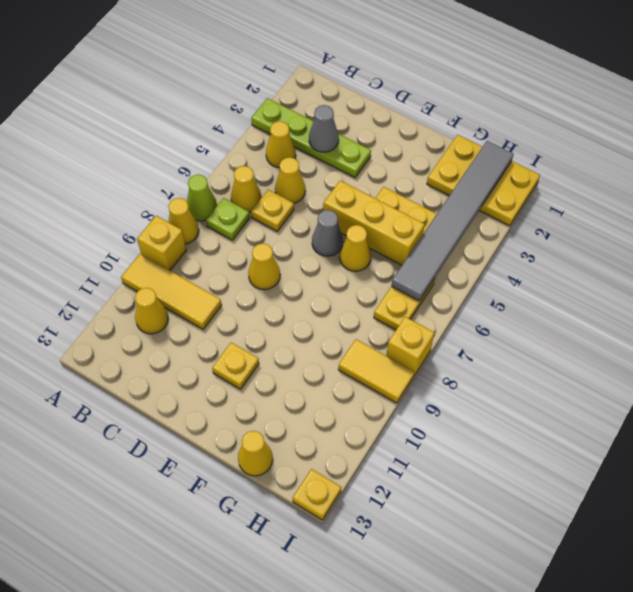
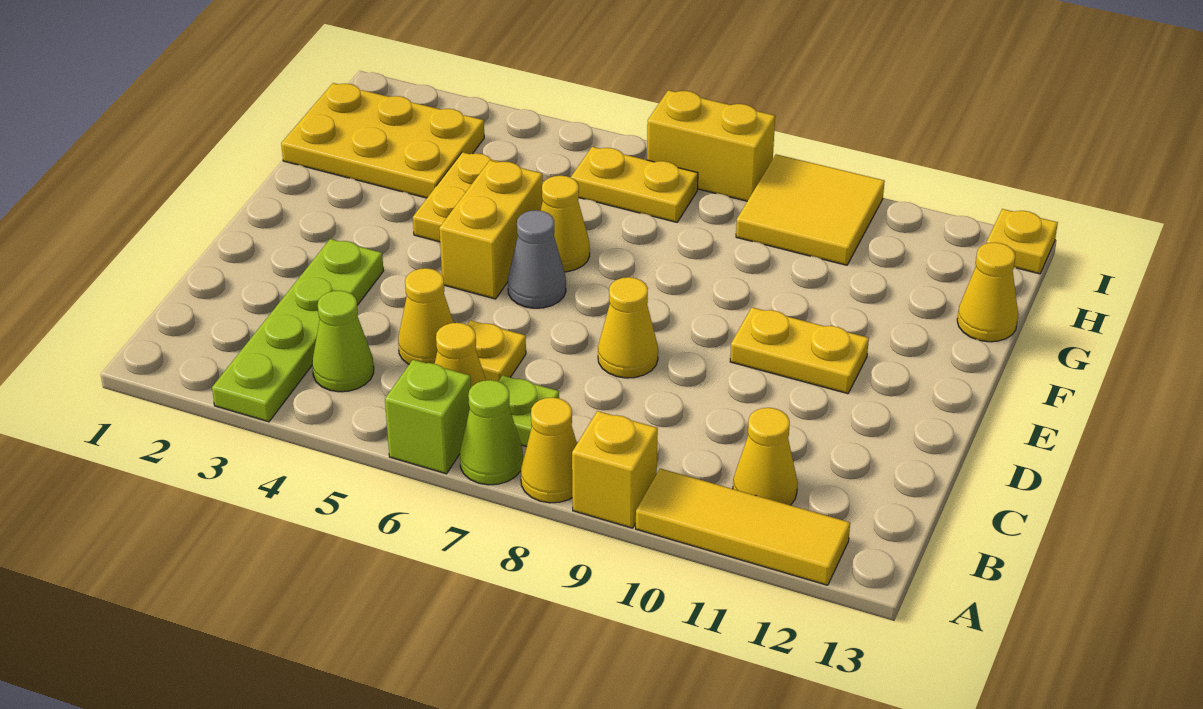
none -> lime brick A6 level 1
yellow tile A10:C10 level 1 -> yellow tile A10:A12 level 1
yellow cone B4 level 1 -> lime cone B4 level 1
grey cone C3 level 2 -> none
yellow brick E5:G5 level 1 -> yellow brick E5:F5 level 1
yellow plate E11 level 1 -> yellow plate E10:E11 level 1
yellow plate G1:I2 level 1 -> yellow plate G1:H3 level 1
grey tile H1:H6 level 2 -> none
yellow tile H9:I9 level 1 -> yellow tile H9:I10 level 1
yellow brick I8 level 1 -> yellow brick I7:I8 level 1

